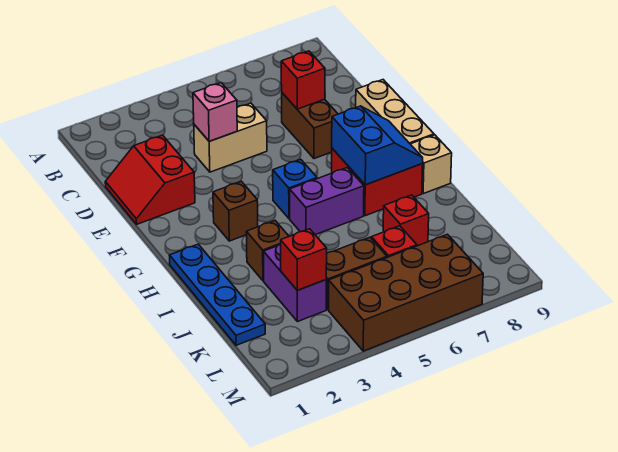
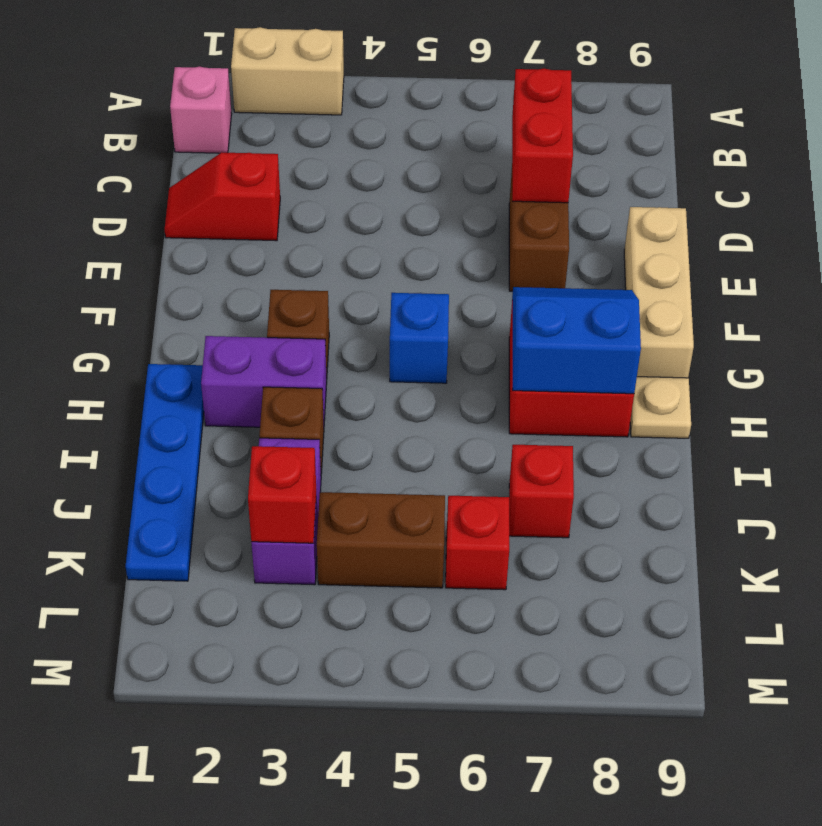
red slope D1:E2 level 1 top 2 -> red slope D1:D2 level 1 top 2
tan brick D4:D5 level 1 -> tan brick A2:A3 level 1
pink brick D4 level 2 -> pink brick B1 level 1
red brick D7 level 2 -> red brick C7:D7 level 2
blue slope G7:H8 level 2 top 7 -> blue slope G7:H8 level 2 top H
purple brick H5:H6 level 1 -> purple brick H2:H3 level 1
tan brick H9 level 1 -> tan plate H9 level 1
brown brick L4:M7 level 1 -> none

